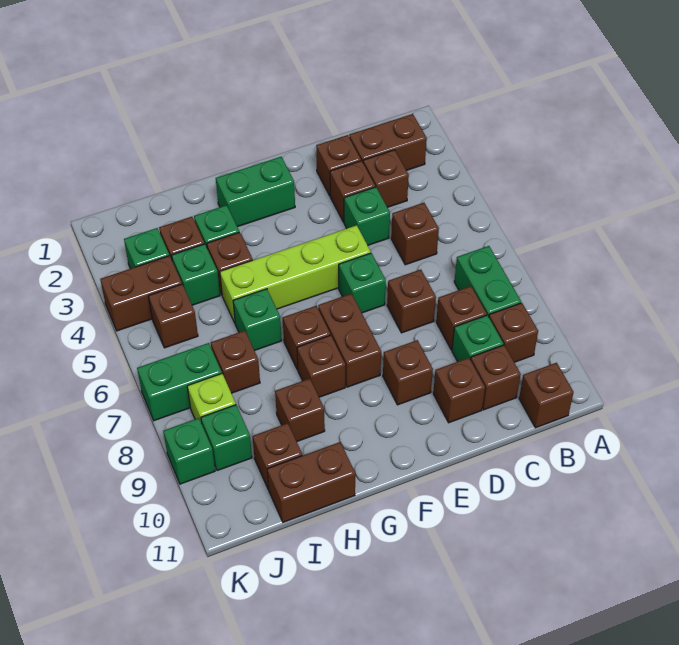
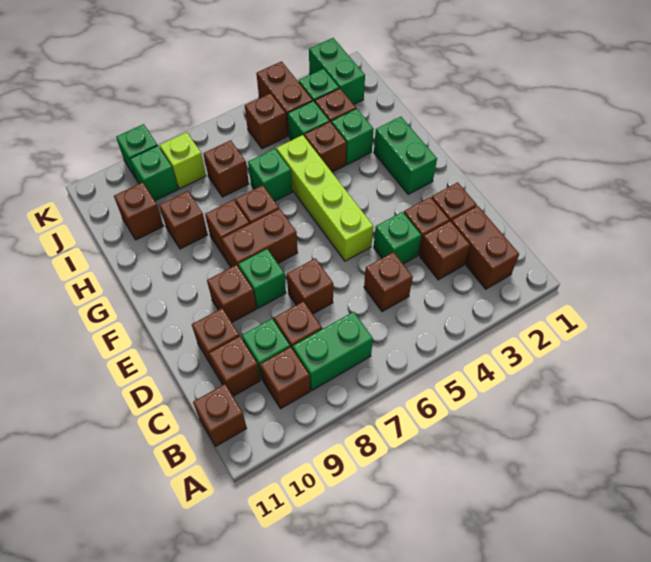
green brick E6 level 1 -> green brick E8 level 1
brown brick H11:I11 level 1 -> none
green brick J7:K7 level 1 -> green brick J2:K2 level 1

